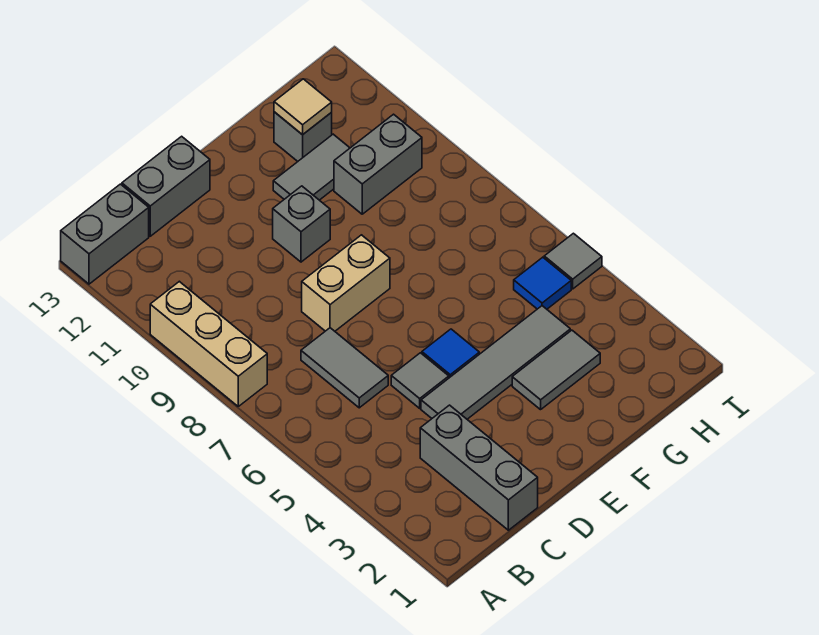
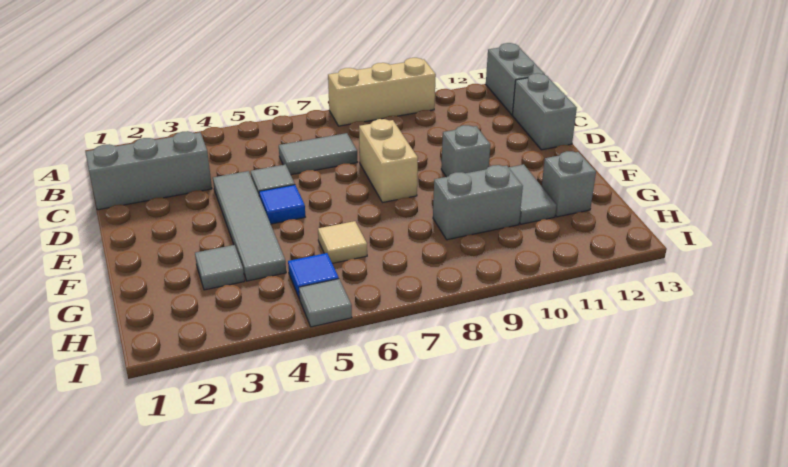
grey tile F3:G3 level 1 -> grey tile G3 level 1
grey brick G10:H10 level 1 -> grey brick G9:G10 level 1
tan tile G12 level 2 -> tan tile G6 level 1

